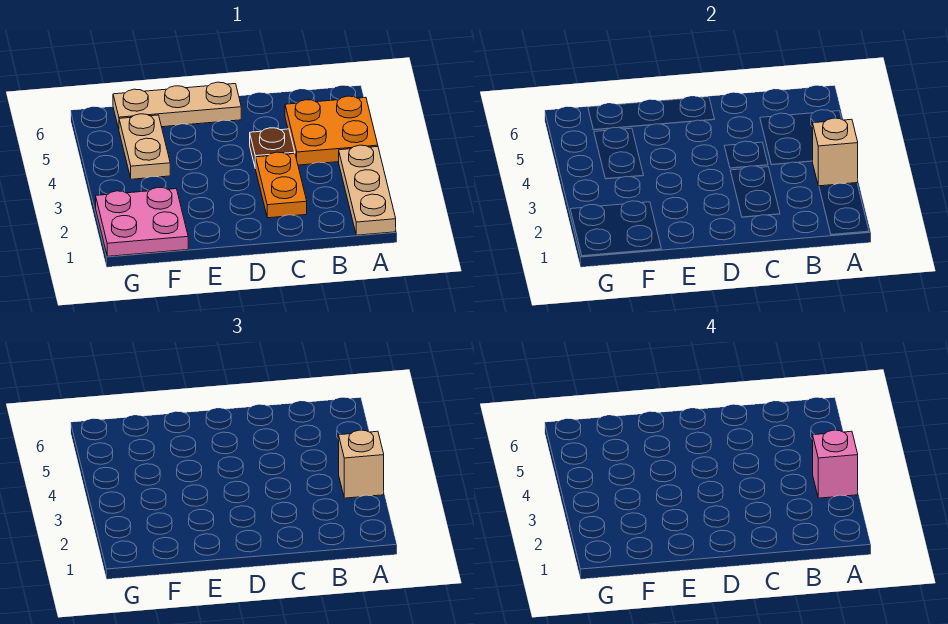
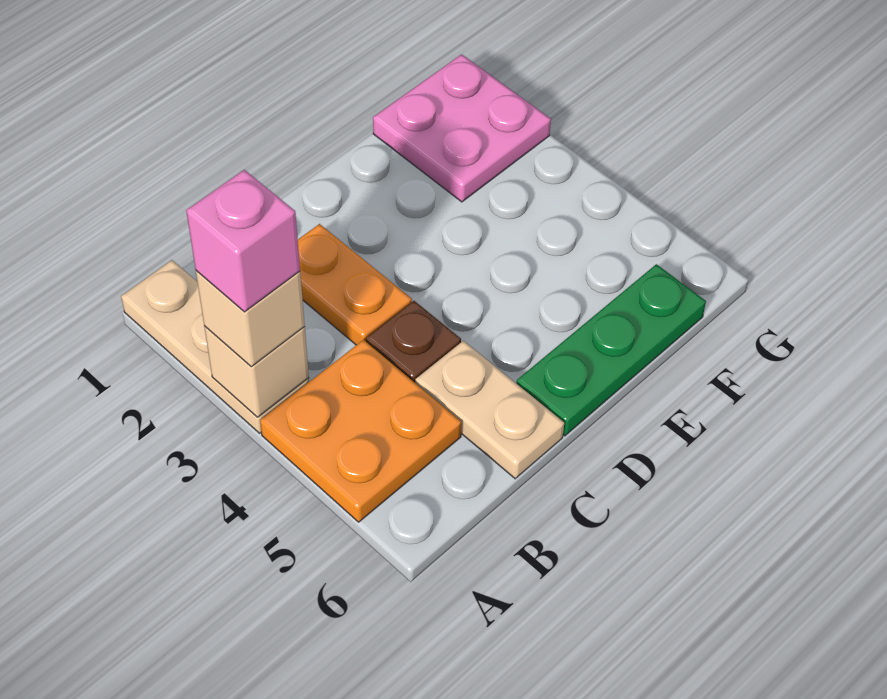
tan plate D6:F6 level 1 -> green plate D6:F6 level 1
tan plate F4:F5 level 1 -> tan plate C5:C6 level 1

